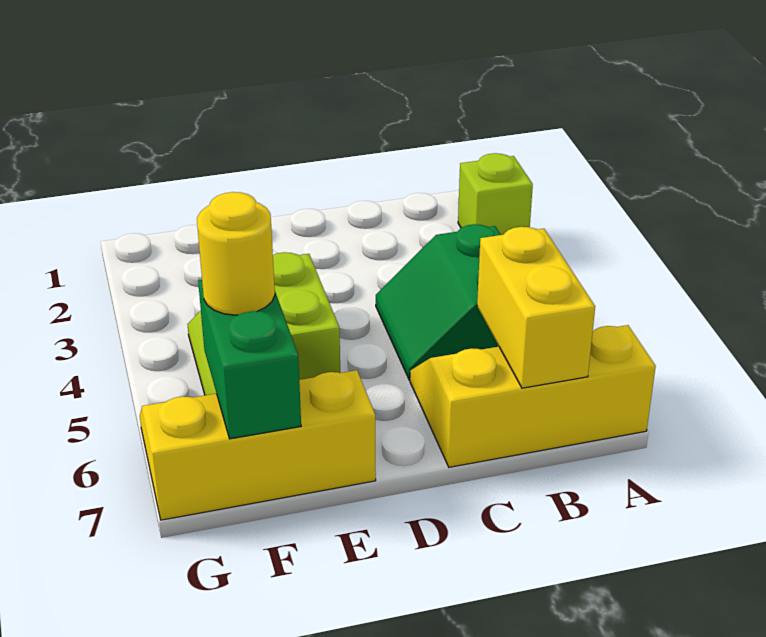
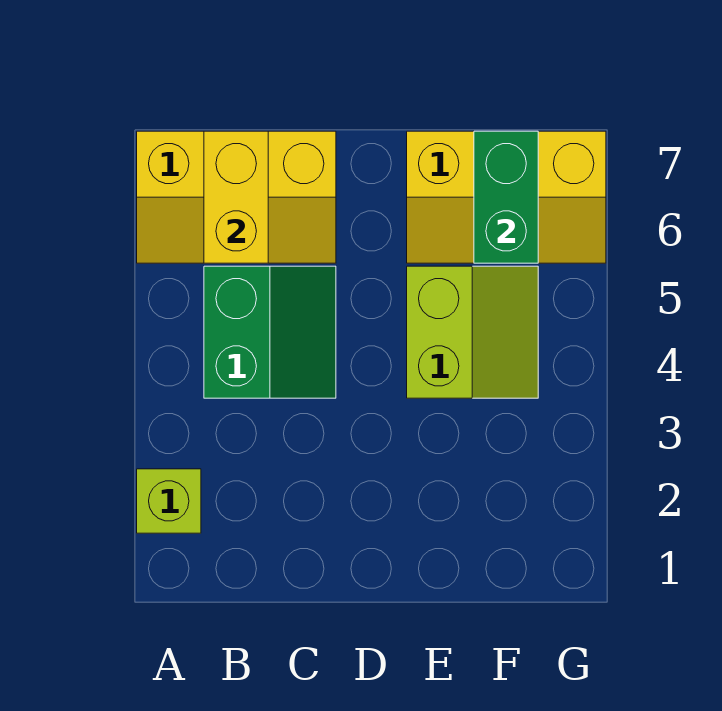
yellow round brick F6 level 3 -> none

